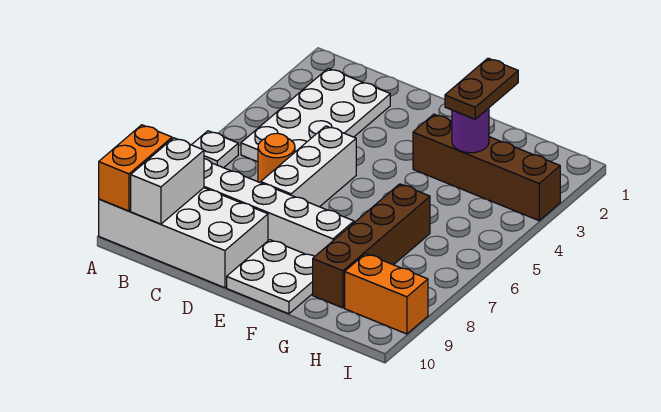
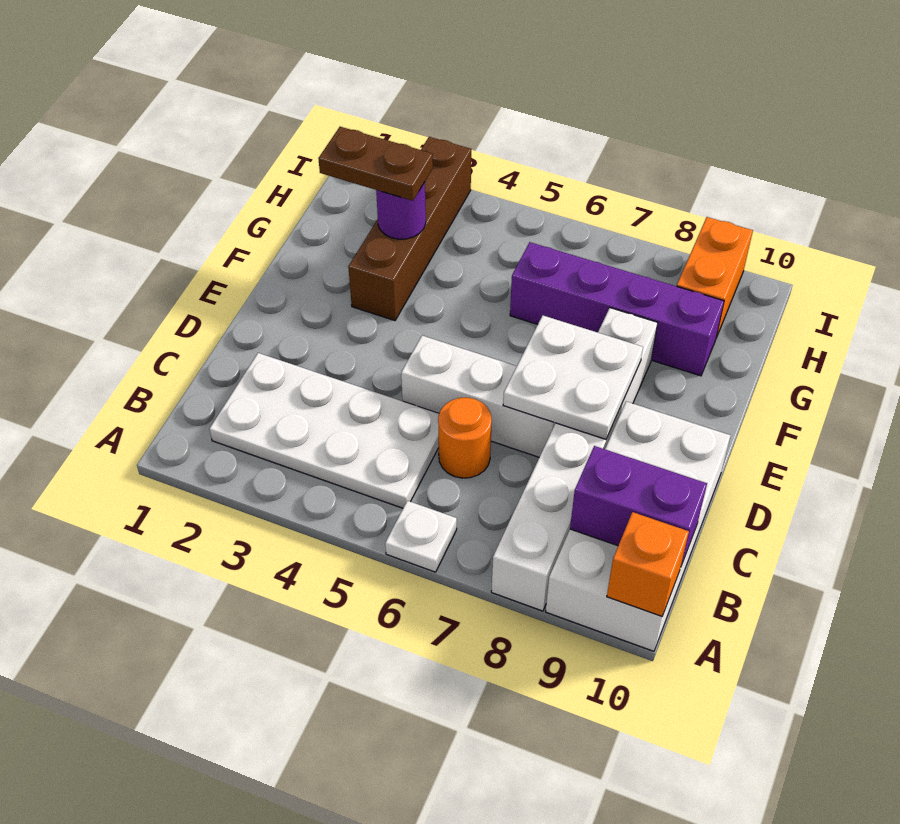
orange brick A9:A10 level 2 -> orange brick A10 level 2
white brick B9:B10 level 2 -> purple brick B9:B10 level 2
white plate E9:F10 level 1 -> white plate D7:E8 level 2
brown brick G6:G9 level 1 -> purple brick G6:G9 level 1

